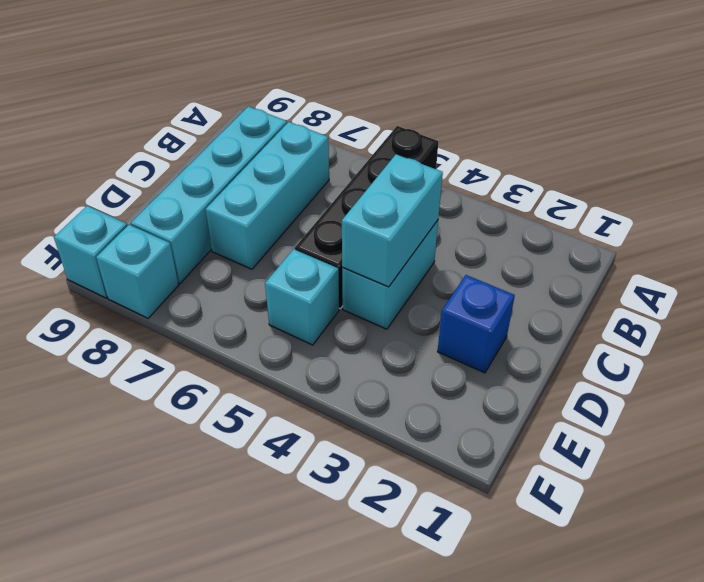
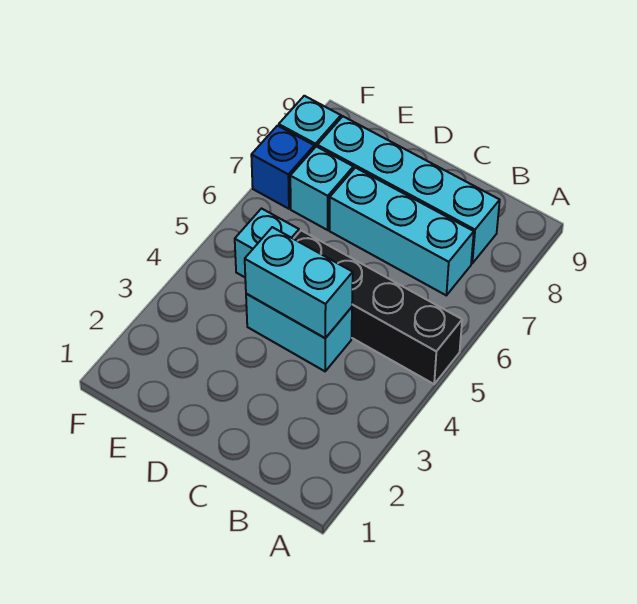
blue brick D2 level 1 -> blue brick F7 level 1
cyan brick F9 level 1 -> cyan brick E7 level 1

